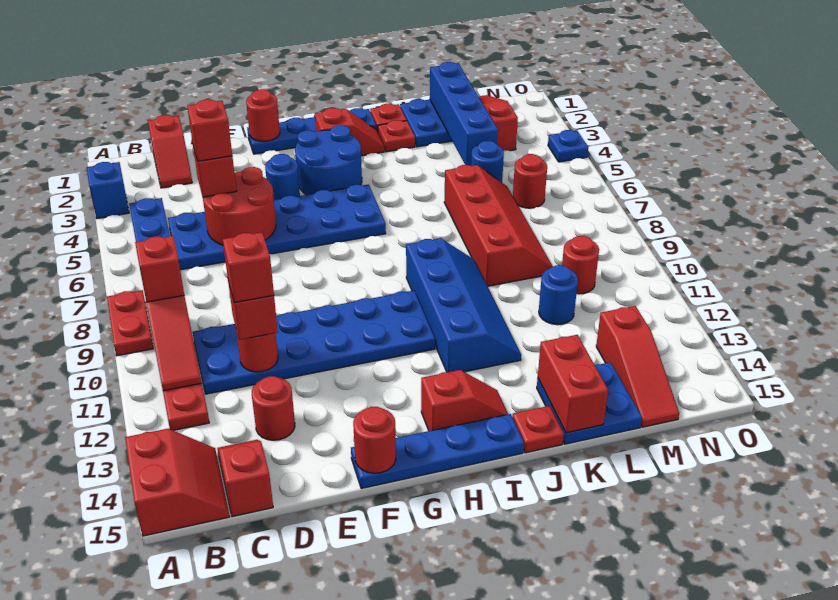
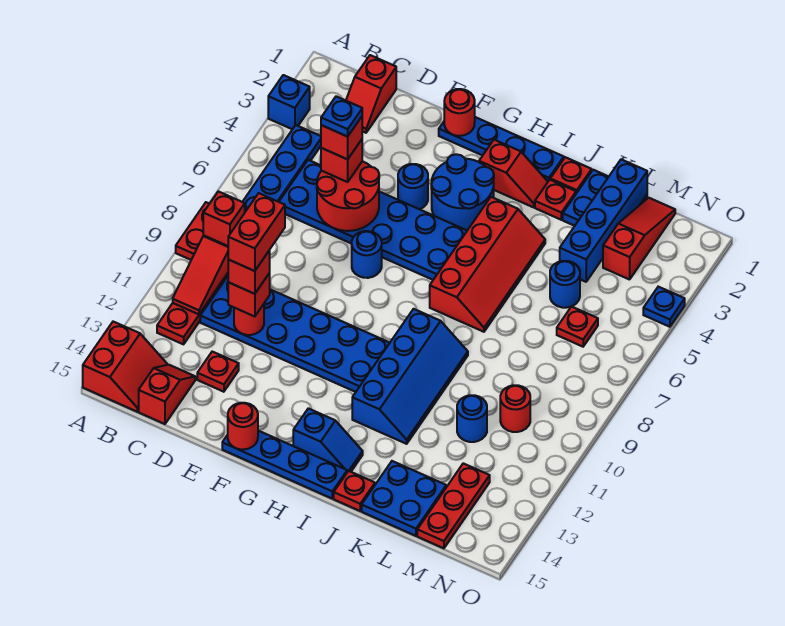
none -> blue plate D5 level 5
red round brick D13 level 1 -> red plate D13 level 1
none -> blue round brick F7 level 1
red slope H14:I14 level 1 top H -> blue slope H14:I14 level 1 top H
red slope K6:L9 level 1 top K -> red slope I4:J7 level 1 top I
red brick K14:K15 level 2 -> red brick D10:D11 level 5
red round brick M6 level 1 -> red plate M6 level 1
red slope M13:M15 level 1 top 13 -> red plate M13:M15 level 1

